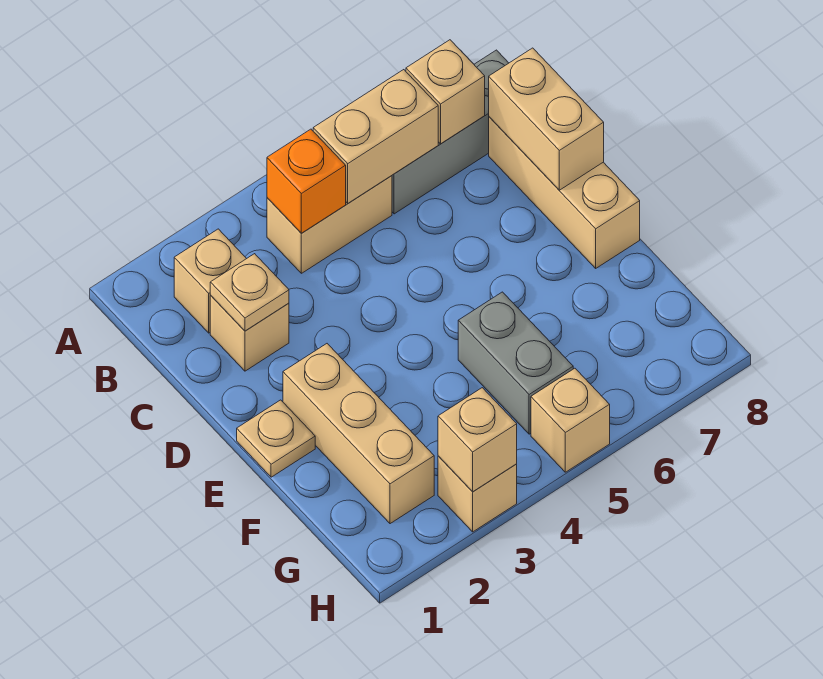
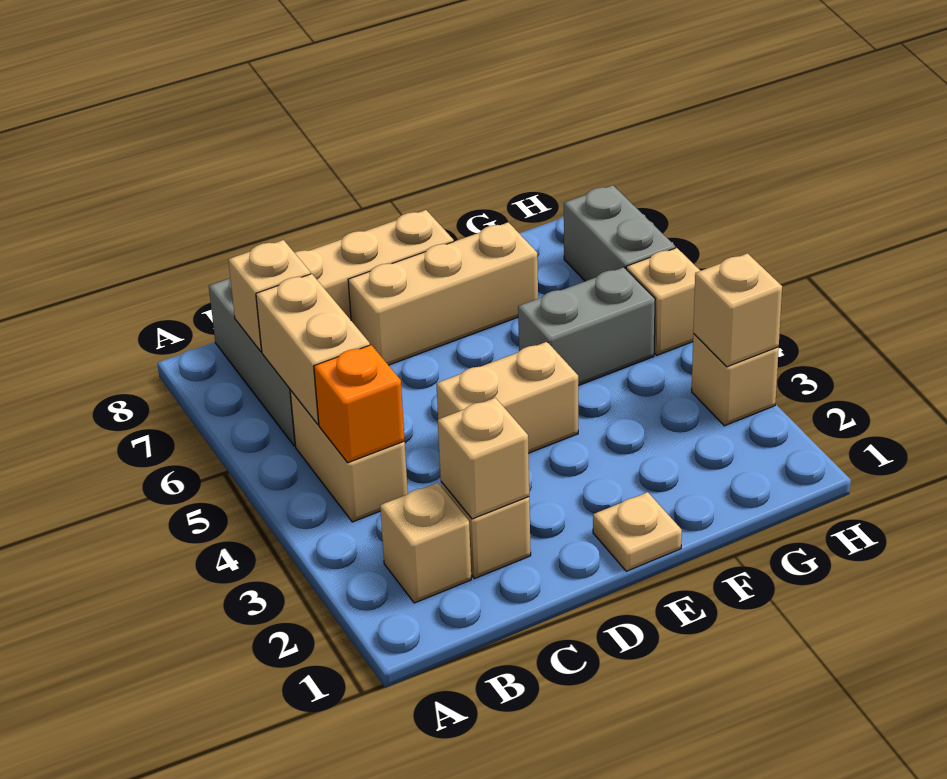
tan plate C2 level 2 -> tan brick C2 level 2
tan brick C8:D8 level 2 -> tan brick D4:E4 level 1
tan brick E2:G2 level 1 -> tan brick D7:F7 level 1
none -> grey brick H6:H7 level 1

